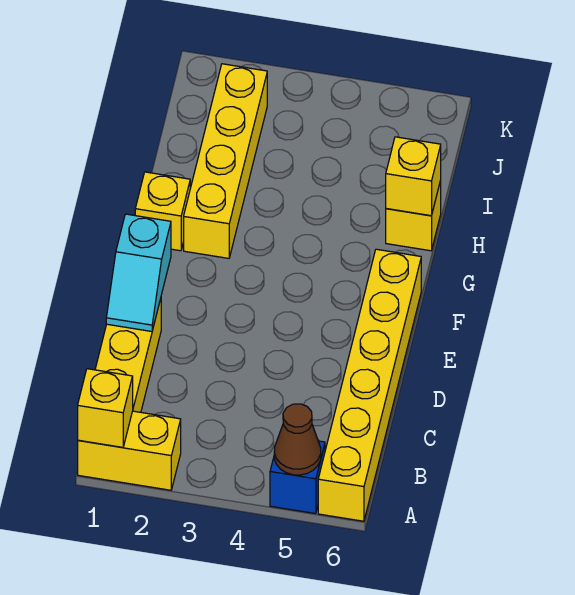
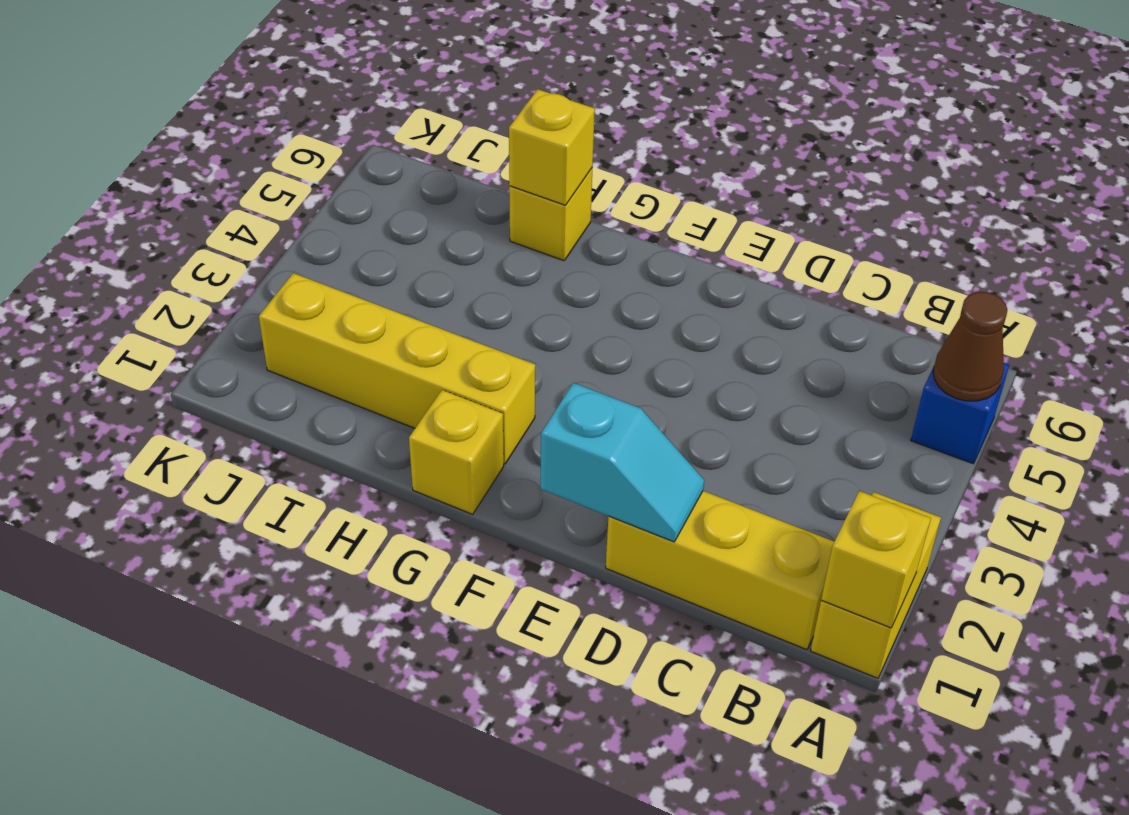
yellow brick A6:F6 level 1 -> none

